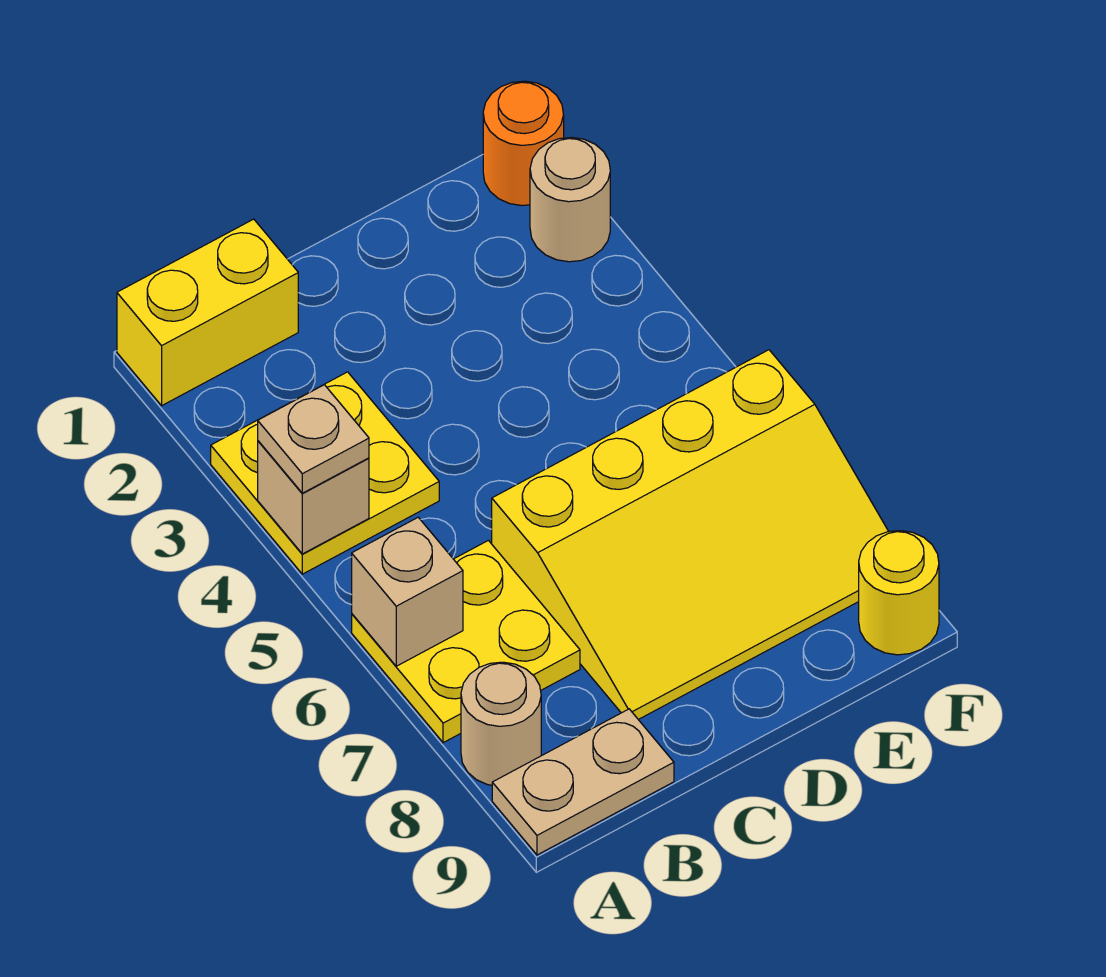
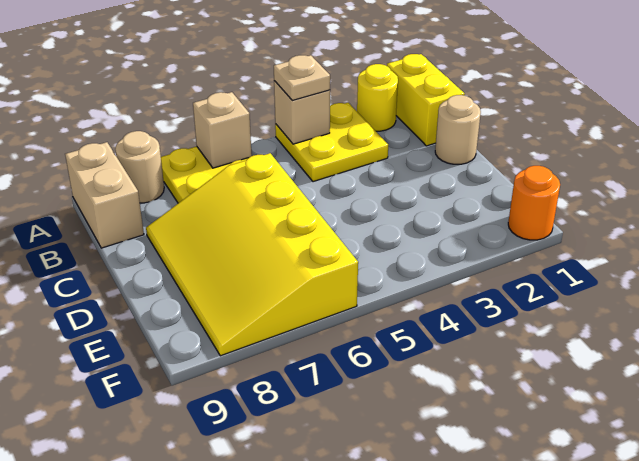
tan plate A9:B9 level 1 -> tan brick A9:B9 level 1
tan round brick F2 level 1 -> tan round brick C1 level 1
yellow round brick F9 level 1 -> yellow round brick A2 level 1

